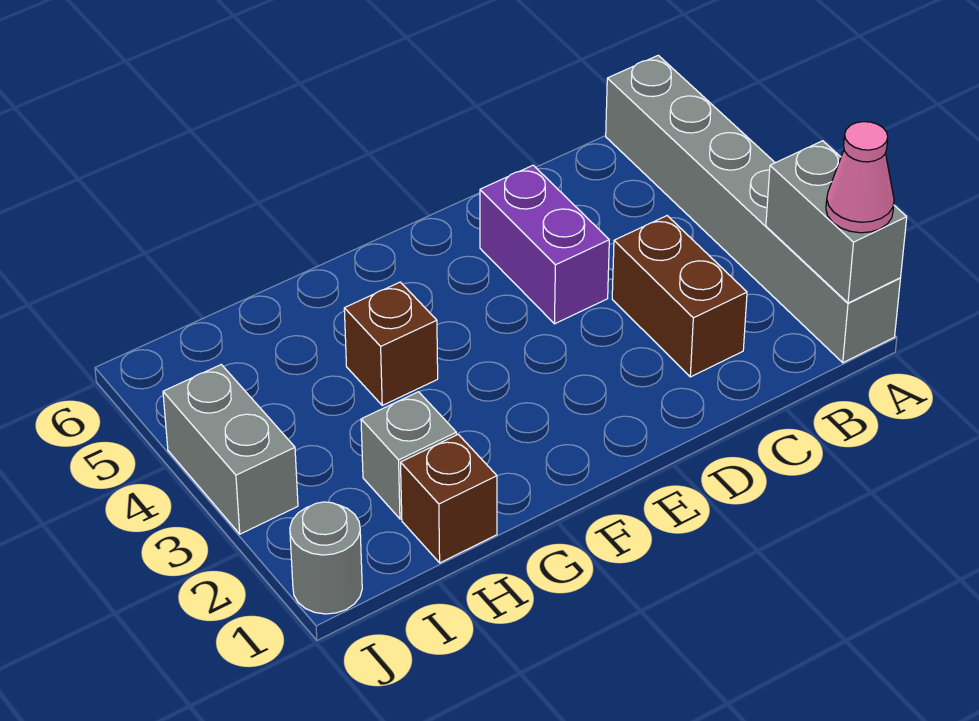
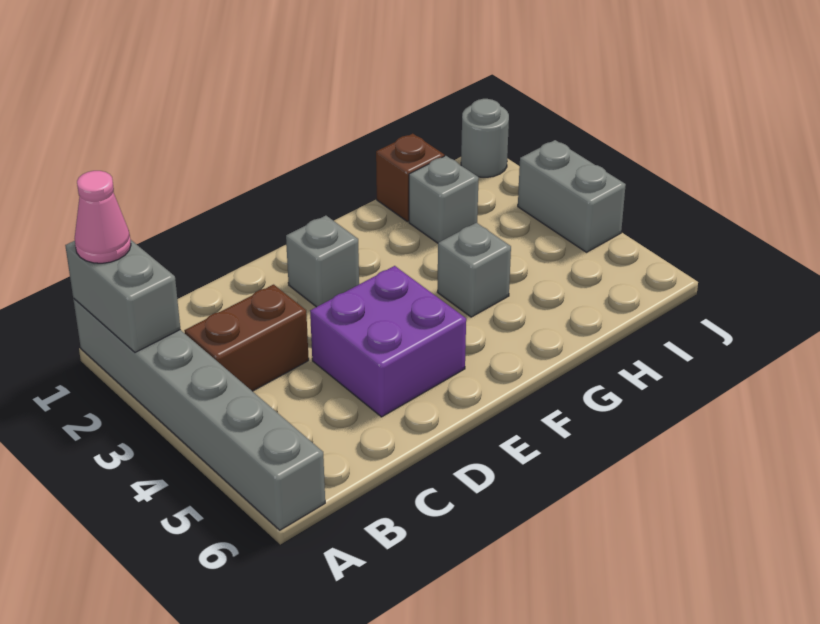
brown brick C2:C3 level 1 -> brown brick B3:C3 level 1
purple brick D4:D5 level 1 -> purple brick D4:E5 level 1
none -> grey brick E2 level 1
brown brick G4 level 1 -> grey brick G4 level 1

